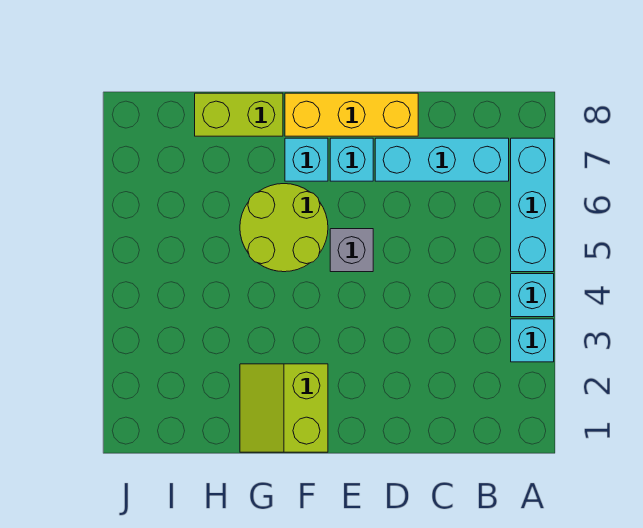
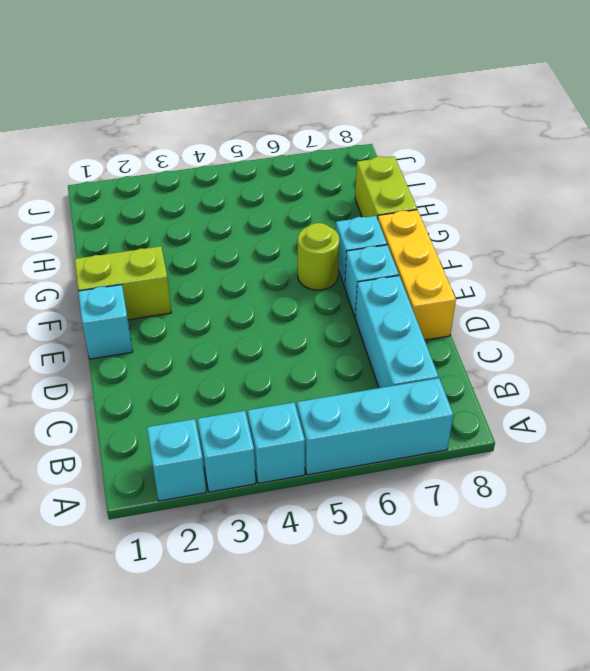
none -> cyan brick A2 level 1
none -> cyan brick E1 level 1
grey brick E5 level 1 -> none
lime round brick F5:G6 level 1 -> lime round brick F6 level 1

